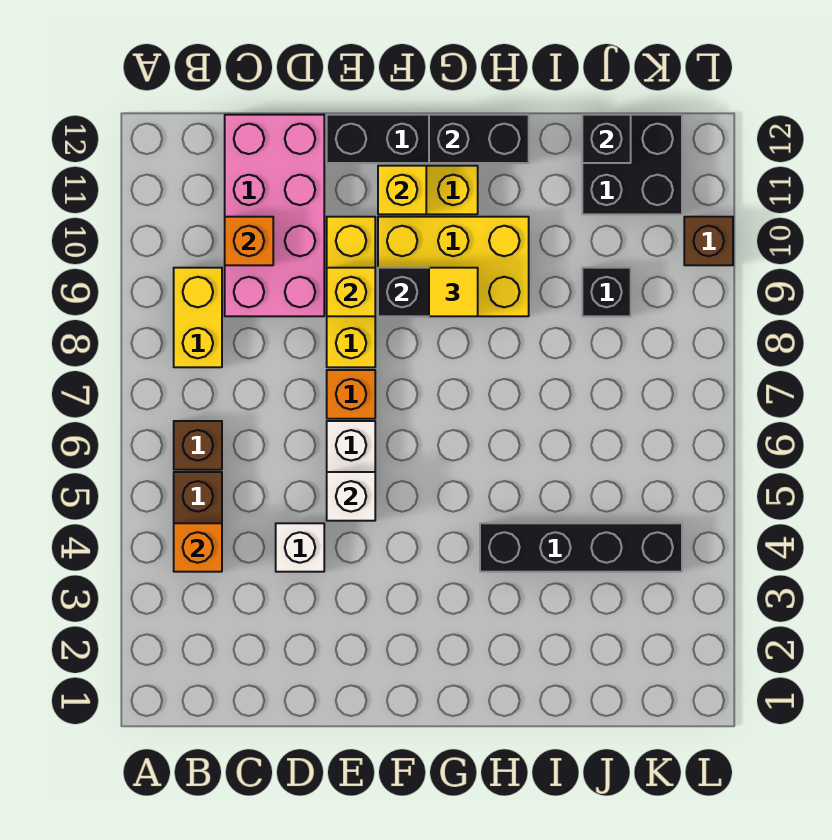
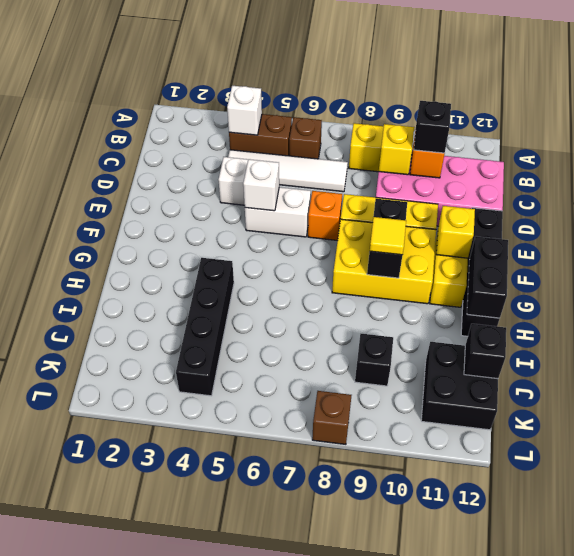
orange brick B4 level 2 -> white brick B4 level 2
none -> white tile C4:C7 level 1
none -> black brick C10 level 3
yellow brick E9 level 2 -> yellow brick C9 level 2
yellow brick F9:H10 level 1 -> yellow brick F8:G10 level 1
brown brick L10 level 1 -> brown brick L8 level 1

